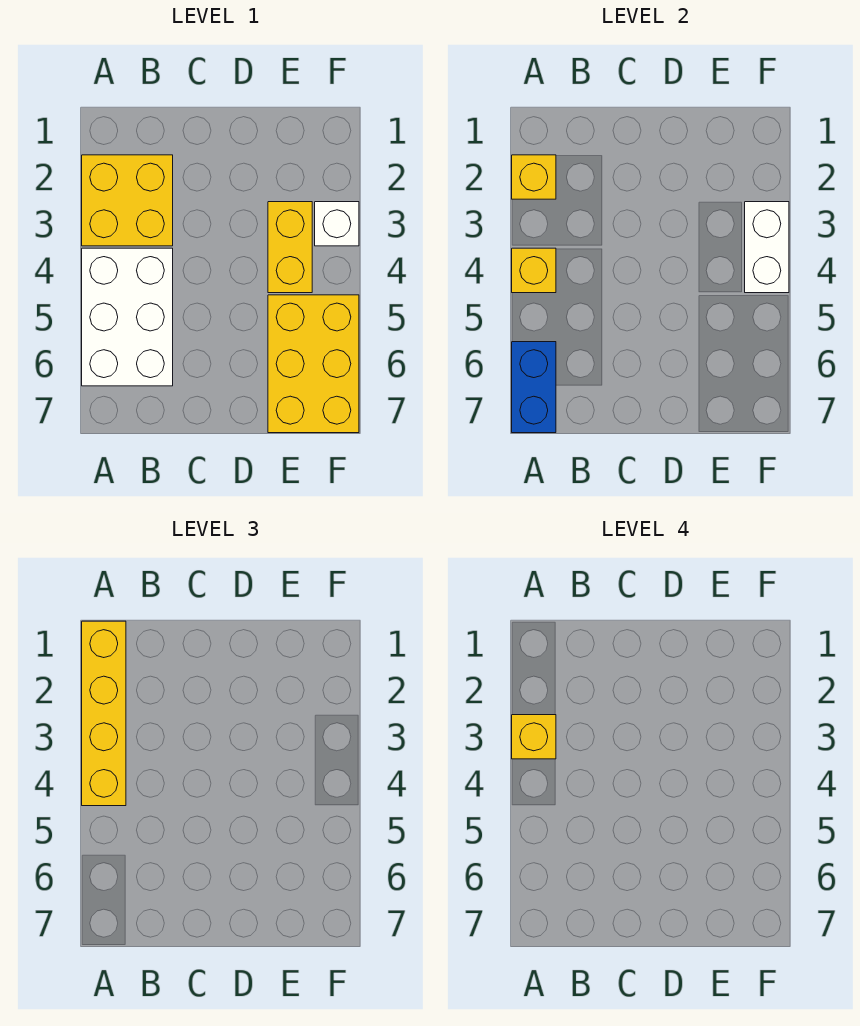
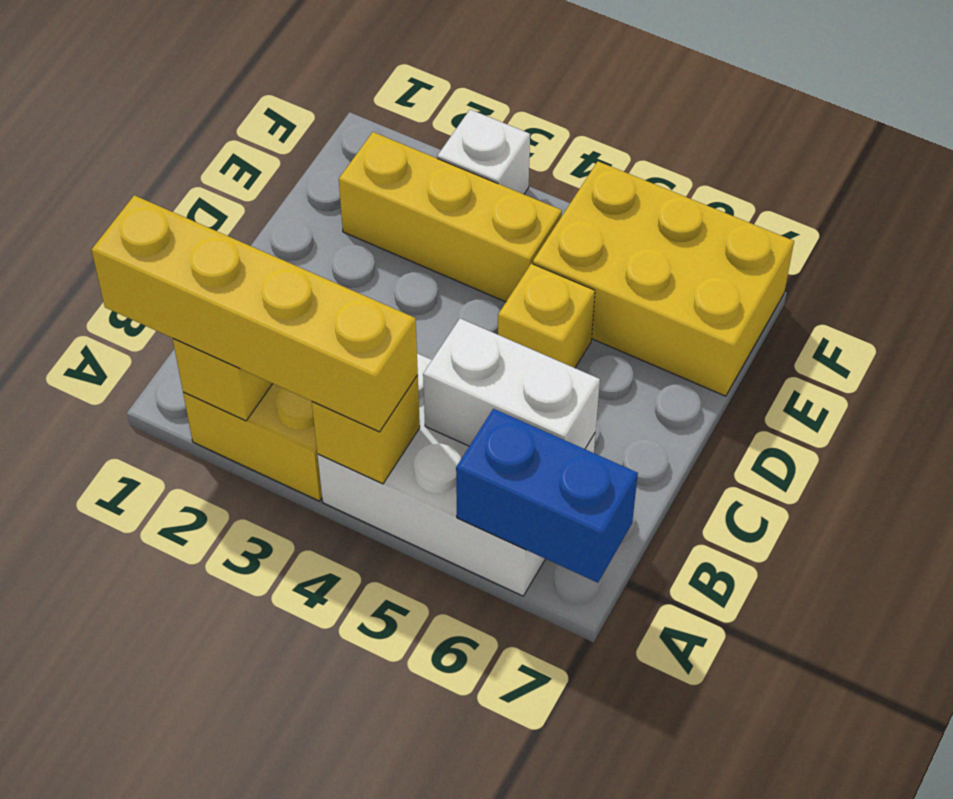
yellow brick A3 level 4 -> yellow brick D5 level 1
yellow brick E3:E4 level 1 -> yellow brick E2:E4 level 1
white brick F3:F4 level 2 -> white brick B5:B6 level 2

